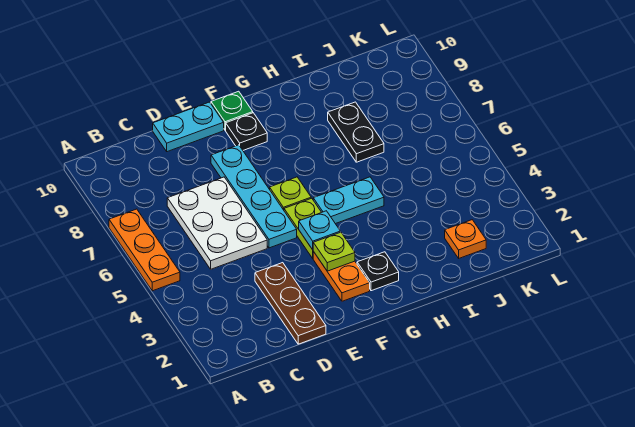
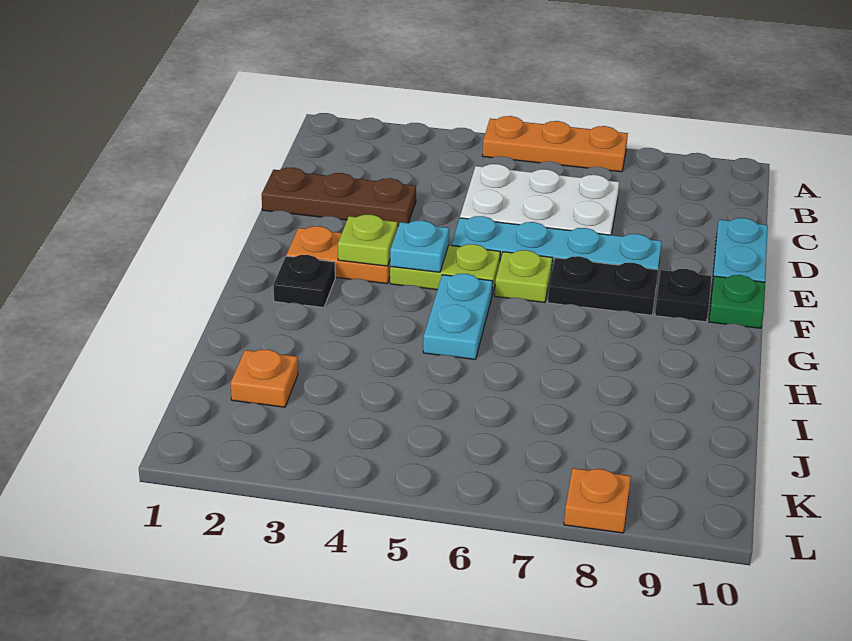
black plate I7:I8 level 1 -> black plate F7:F8 level 1
none -> orange plate L8 level 1

